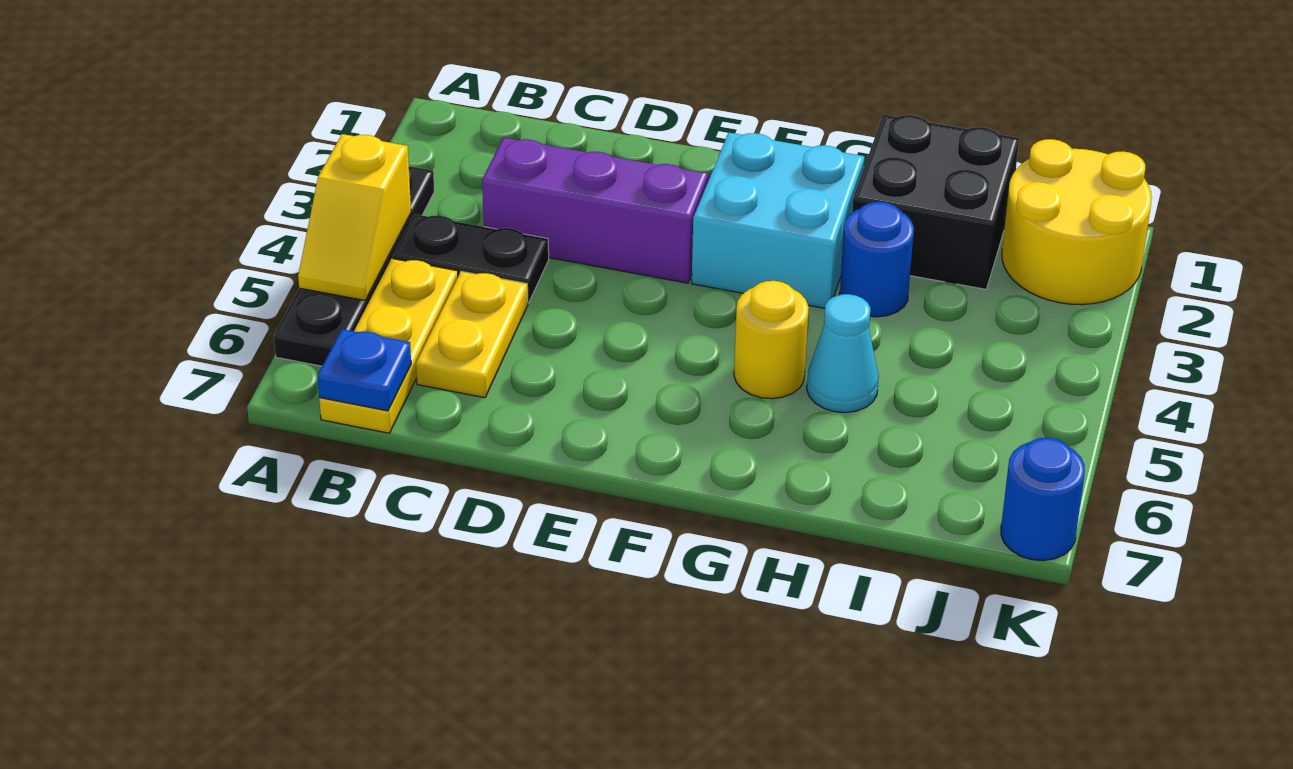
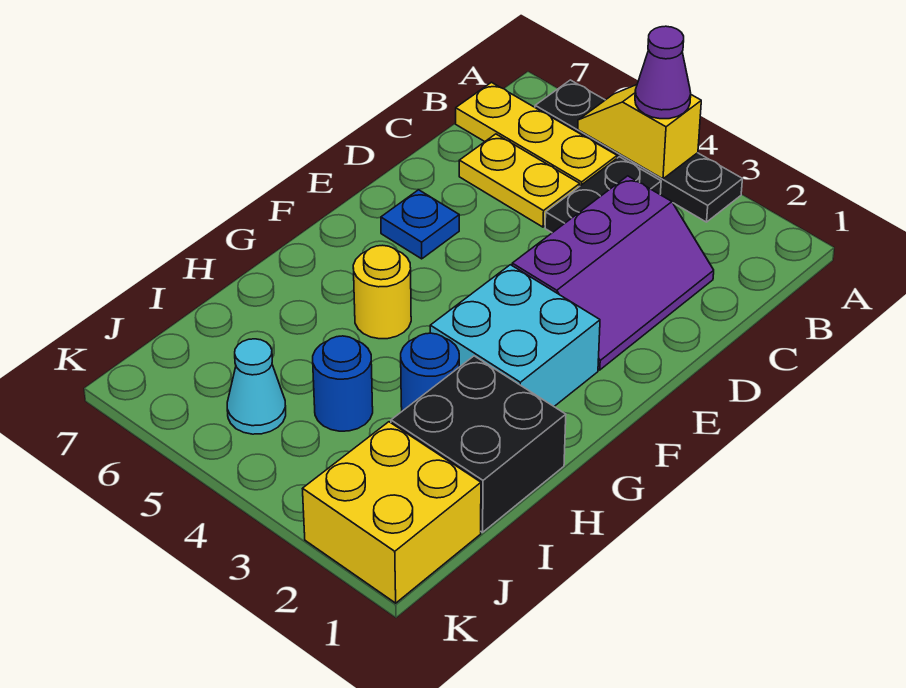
none -> purple cone A4 level 3
blue plate B7 level 2 -> blue plate E6 level 1
cyan cone H5 level 1 -> cyan cone J5 level 1
yellow round brick J1:K2 level 1 -> yellow brick J1:K2 level 1
blue round brick K7 level 1 -> blue round brick I4 level 1

